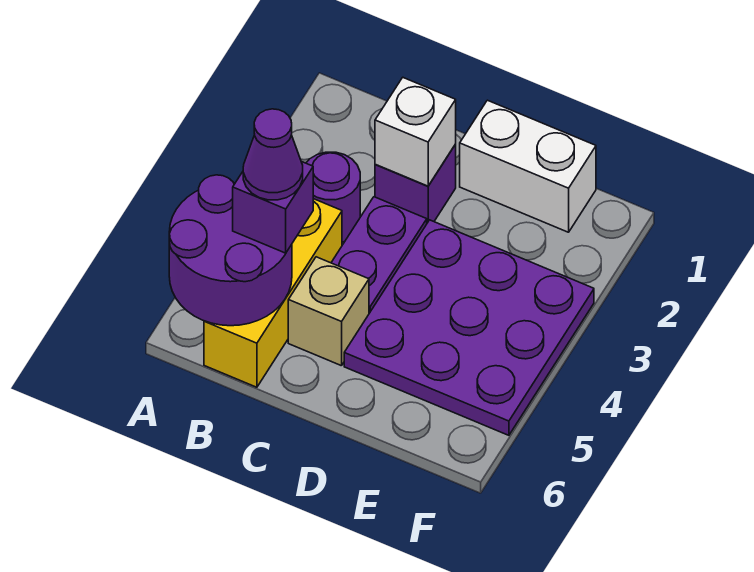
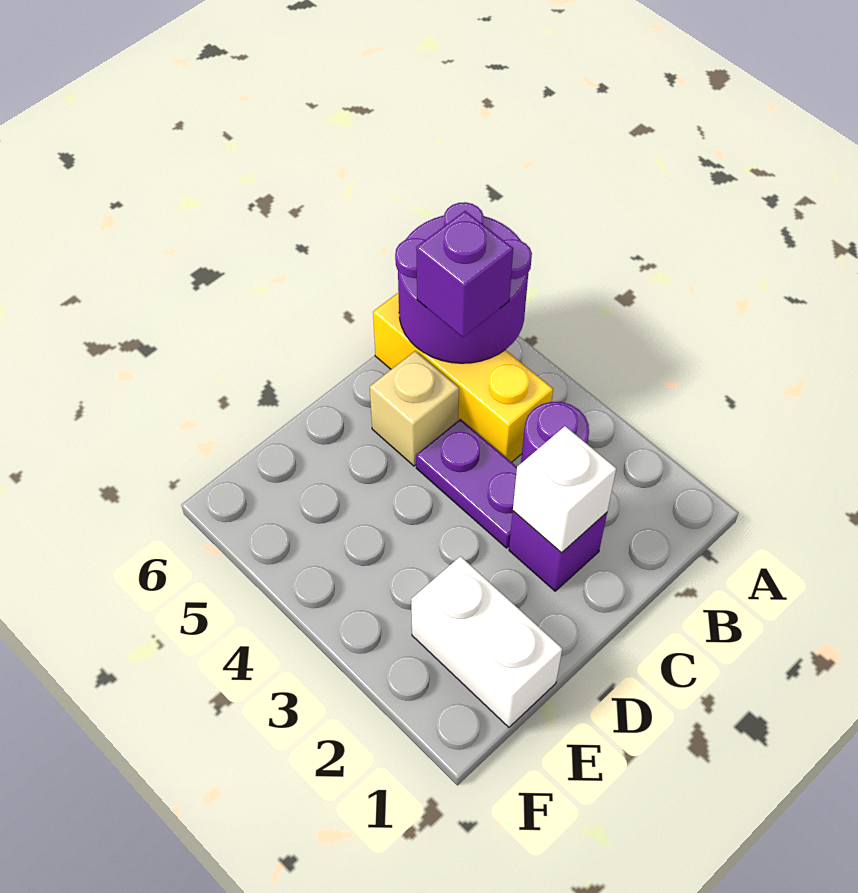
purple cone B5 level 4 -> none
white brick D1:E1 level 1 -> white brick E1:E2 level 1
purple plate D3:F5 level 1 -> none

